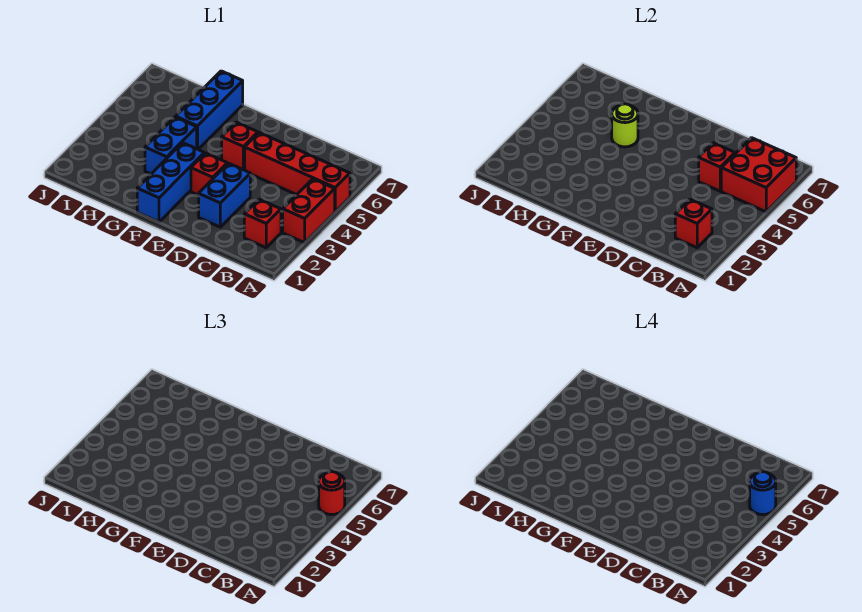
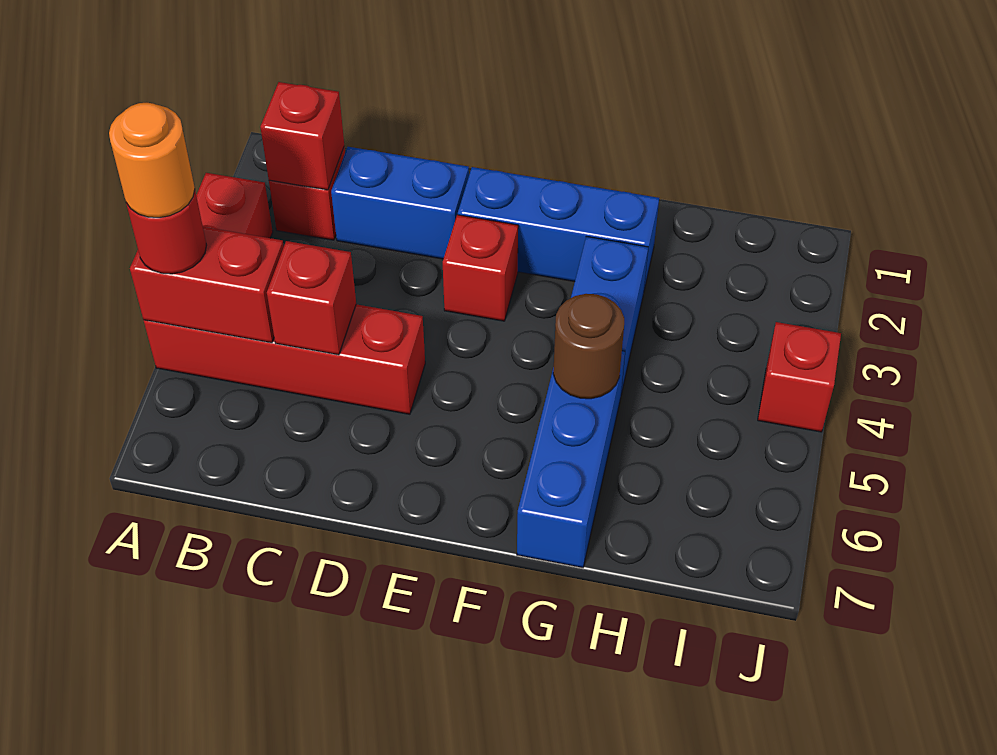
red brick A5:B6 level 2 -> red brick A5:B5 level 2
blue round brick A5 level 4 -> orange round brick A5 level 4
blue brick D2:D3 level 1 -> blue brick C2:D2 level 1
red brick E5 level 1 -> red brick J4 level 1
blue brick F1:F3 level 1 -> blue brick E2:G2 level 1
lime round brick G5 level 2 -> brown round brick G5 level 2

